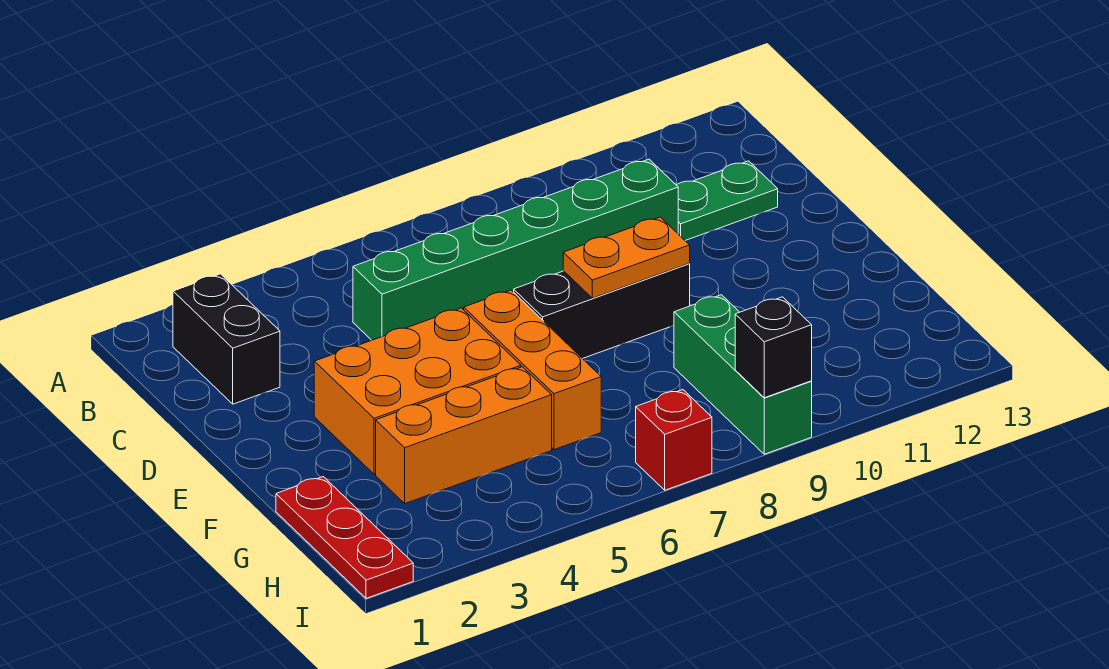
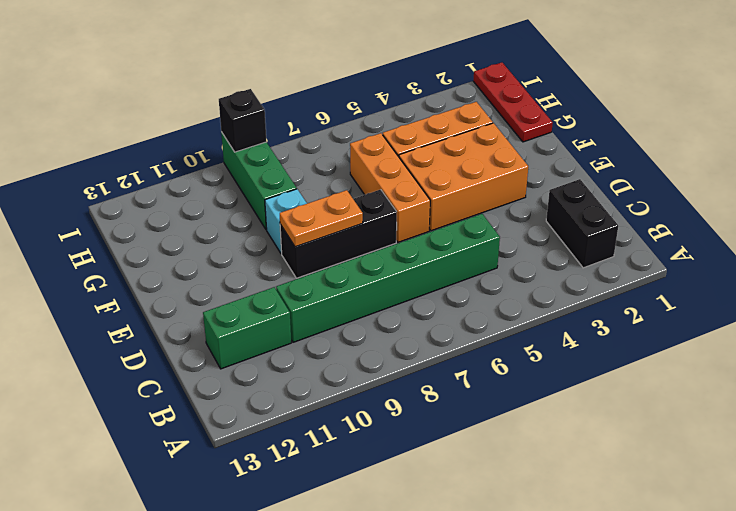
green plate C11:C12 level 1 -> green brick C11:C12 level 1
none -> cyan brick F9 level 1
red brick I7 level 1 -> none

